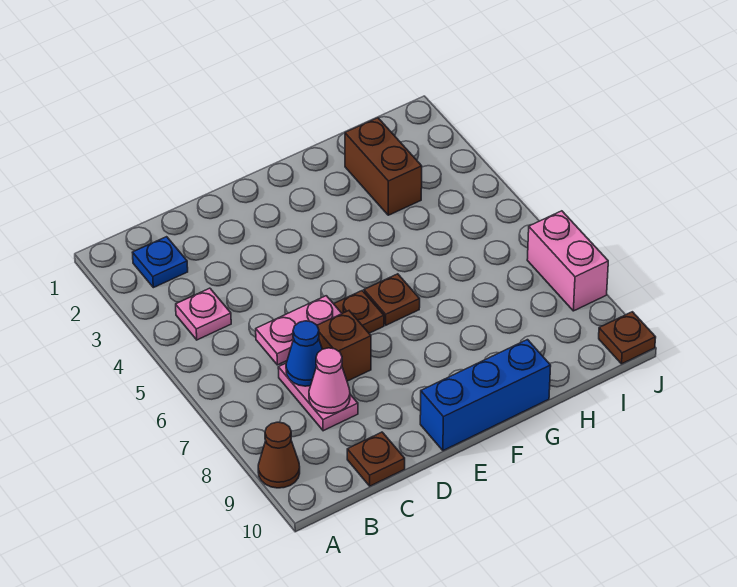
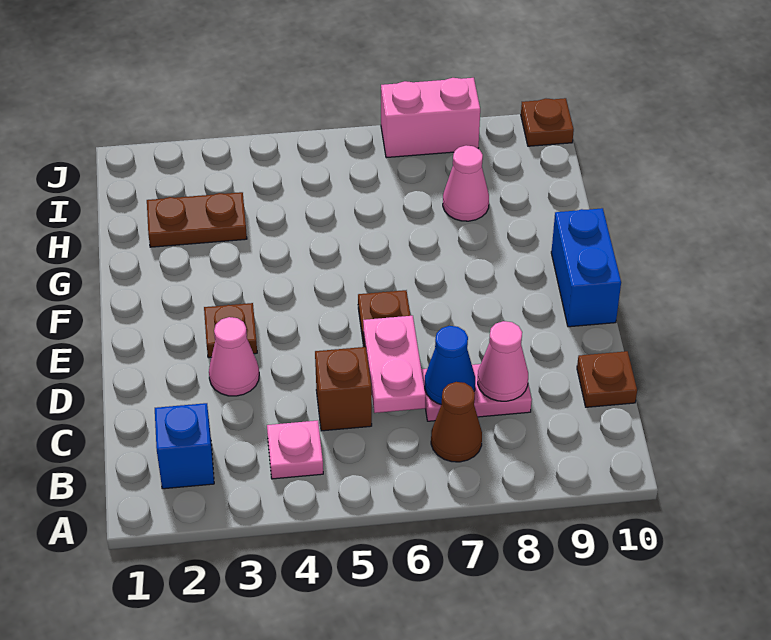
brown cone A9 level 1 -> brown cone B7 level 1
blue plate B2 level 1 -> blue brick B2 level 1
none -> pink cone D3 level 1
brown brick D7 level 1 -> brown brick C5 level 1
blue brick E10:G10 level 1 -> blue brick E10:F10 level 1
brown plate F6 level 1 -> brown plate E3 level 1
brown brick H2:H3 level 1 -> brown plate H2:H3 level 1
none -> pink cone H8 level 1

